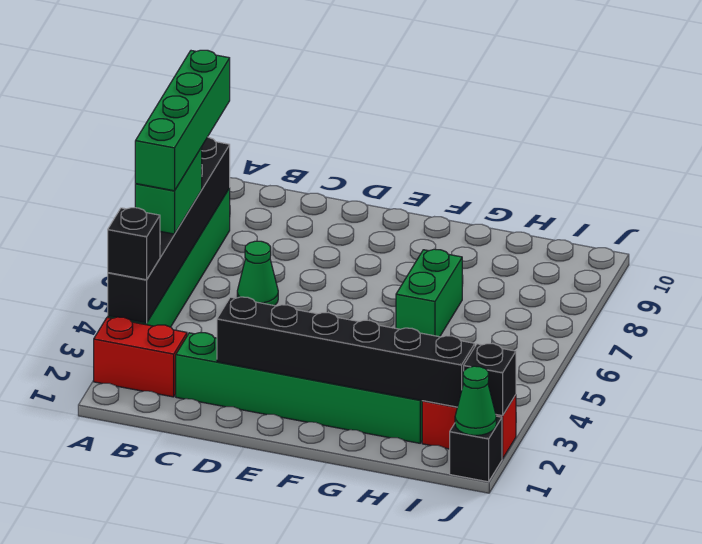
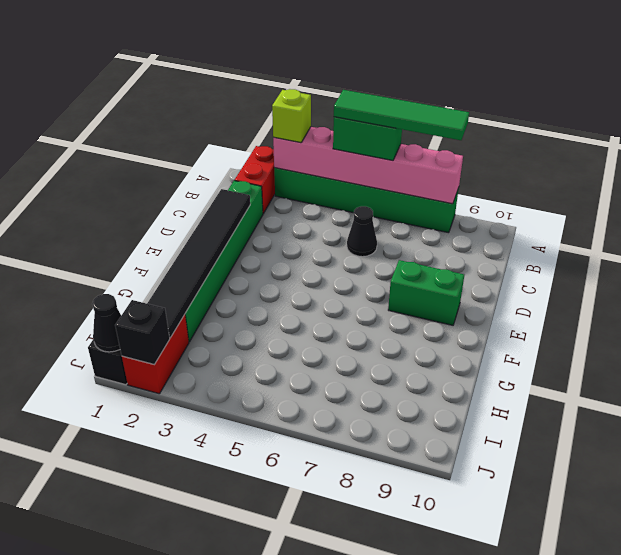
black brick A3:A8 level 2 -> pink brick A3:A8 level 2
black brick A3 level 3 -> lime brick A3 level 3
green brick A5:A8 level 4 -> green tile A5:A8 level 4
green cone C6 level 1 -> black cone C6 level 1
black brick D2:I2 level 2 -> black tile D2:I2 level 2
green brick G6:G7 level 1 -> green brick E8:E9 level 1
green cone J1 level 2 -> black cone J1 level 2

